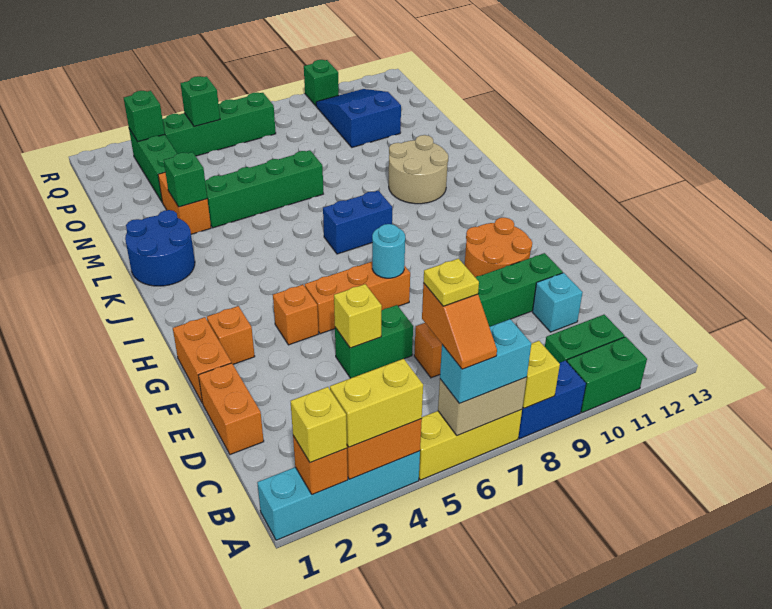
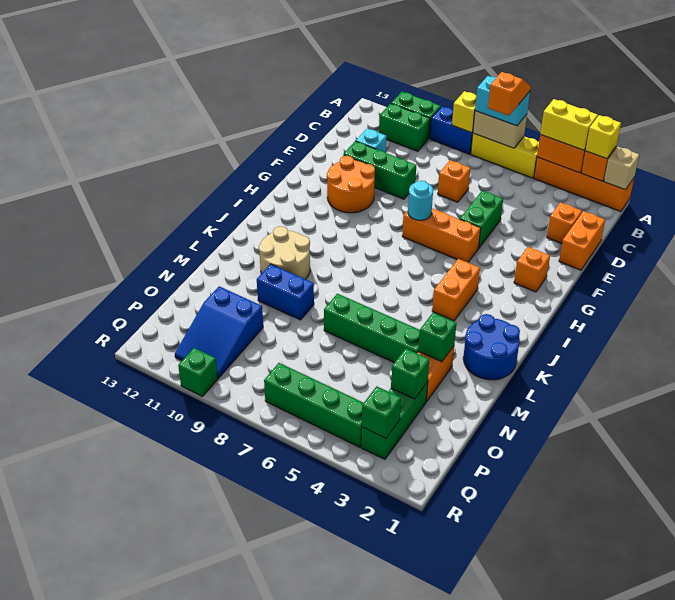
cyan brick A1:A4 level 1 -> orange brick A1:A4 level 1
none -> tan brick A1 level 2
yellow plate B6 level 5 -> none
green brick E5:E6 level 1 -> green brick E5:F5 level 1
yellow brick E5 level 2 -> none
orange brick F1:G1 level 1 -> orange brick I4:J4 level 1
orange brick G4 level 1 -> orange brick D2 level 1
blue brick J7:J8 level 1 -> blue brick M9:M10 level 1
green brick Q5 level 2 -> green brick O3 level 2

